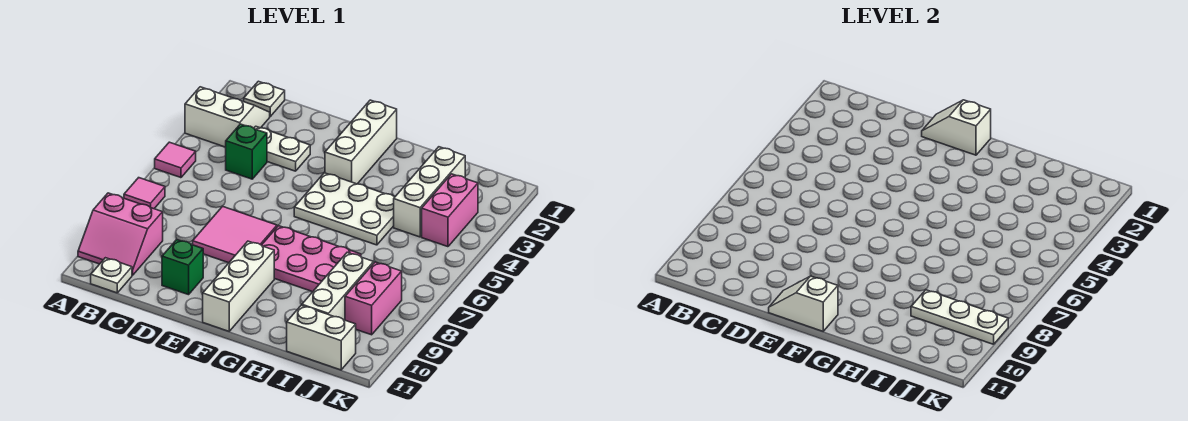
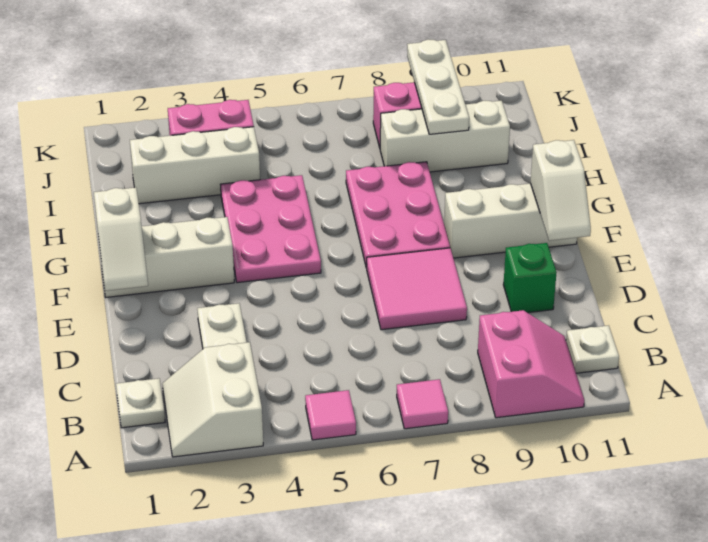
green brick C4 level 1 -> none
white plate F4:H5 level 1 -> pink plate F4:H5 level 1
white brick I11:J11 level 1 -> none

